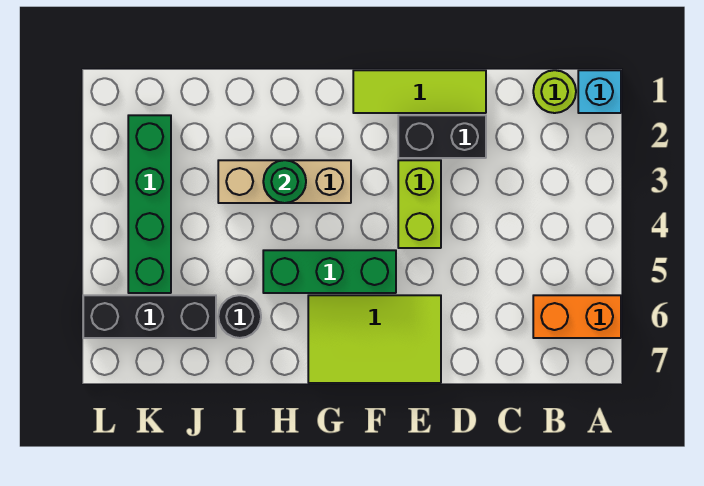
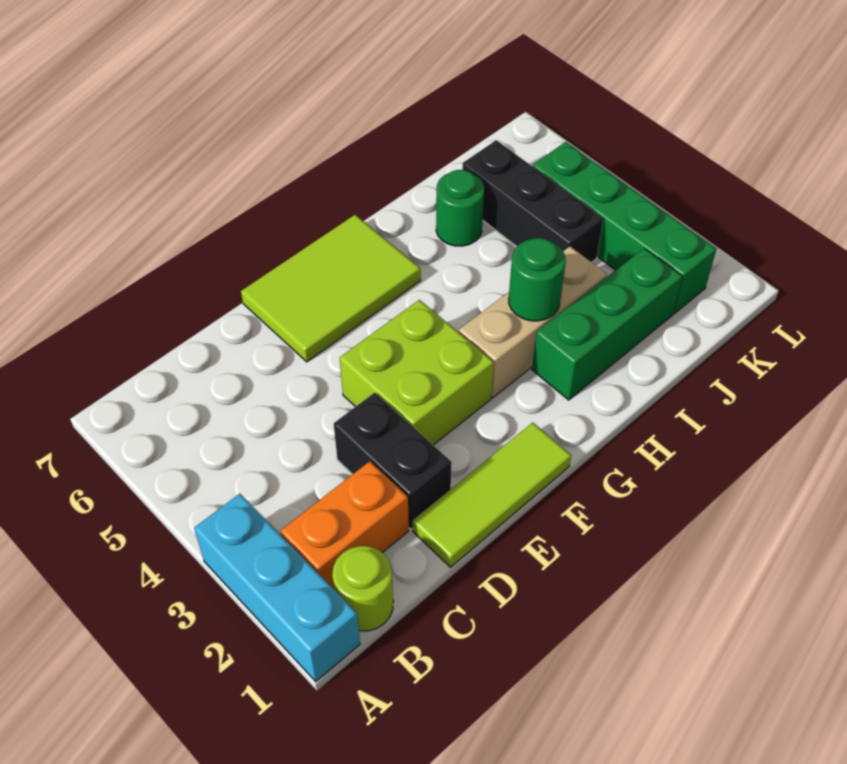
cyan brick A1 level 1 -> cyan brick A1:A3 level 1
orange brick A6:B6 level 1 -> orange brick B2:C2 level 1
black brick D2:E2 level 1 -> black brick D2:D3 level 1
lime brick E3:E4 level 1 -> lime brick E3:F4 level 1
green brick F5:H5 level 1 -> green brick H2:J2 level 1
black round brick I6 level 1 -> green round brick I6 level 1
black brick J6:L6 level 1 -> black brick J4:J6 level 1

